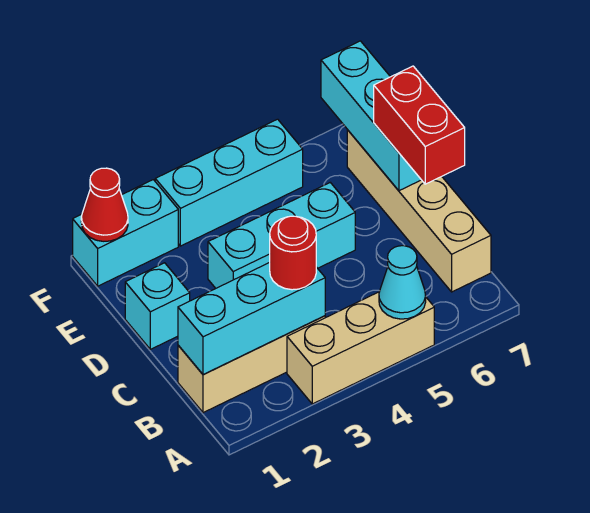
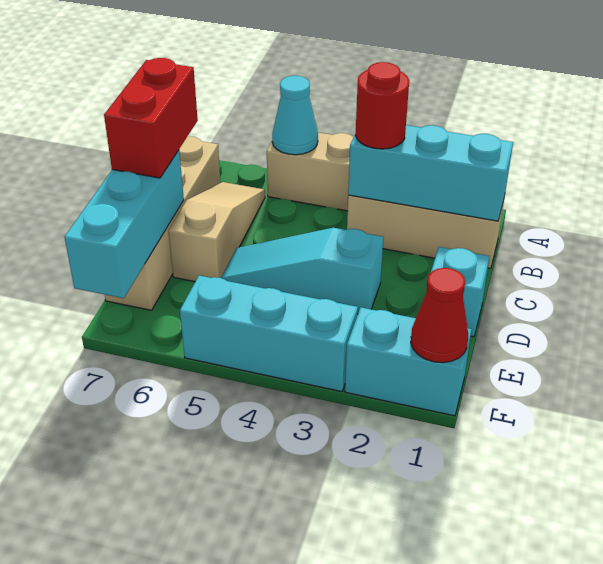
none -> tan slope B6:D6 level 1 top D
cyan brick D3:D5 level 1 -> cyan slope D3:D5 level 1 top 3

